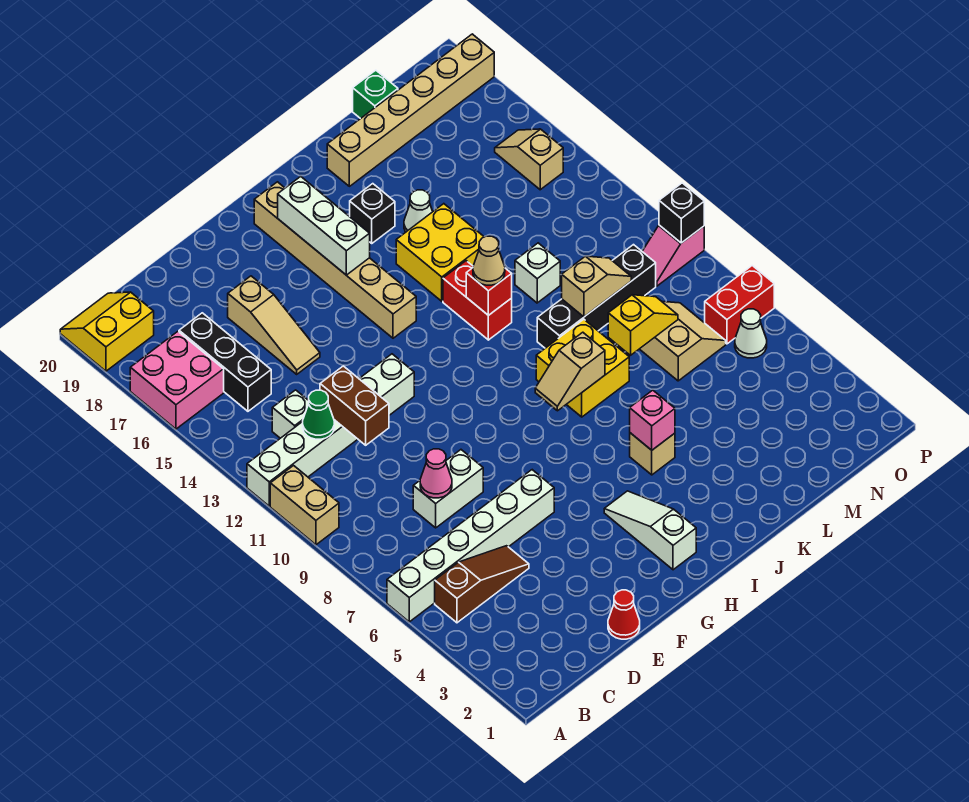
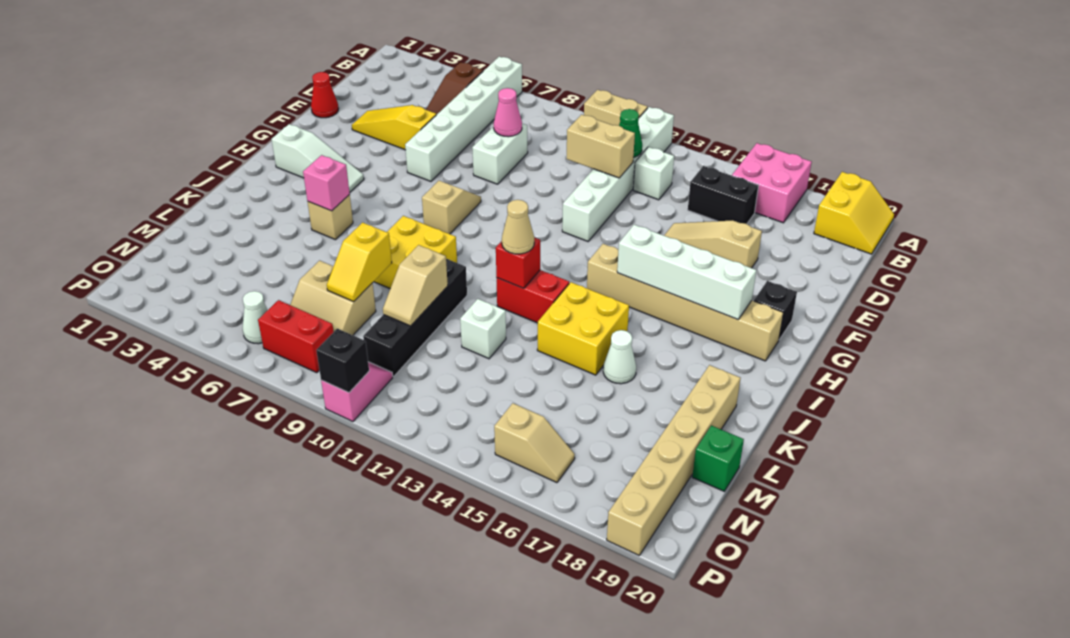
black brick C15:C17 level 1 -> black brick C15:C16 level 1
brown brick D11:D12 level 2 -> tan brick D11:D12 level 2
none -> yellow slope E3:E5 level 1 top 5
white brick H16:H18 level 2 -> white brick H15:H18 level 2
tan slope I8:J8 level 2 top J -> tan slope G8:H8 level 1 top H
black brick J17 level 1 -> black brick G19 level 1
red brick O7:P7 level 1 -> red brick O7:O8 level 1

